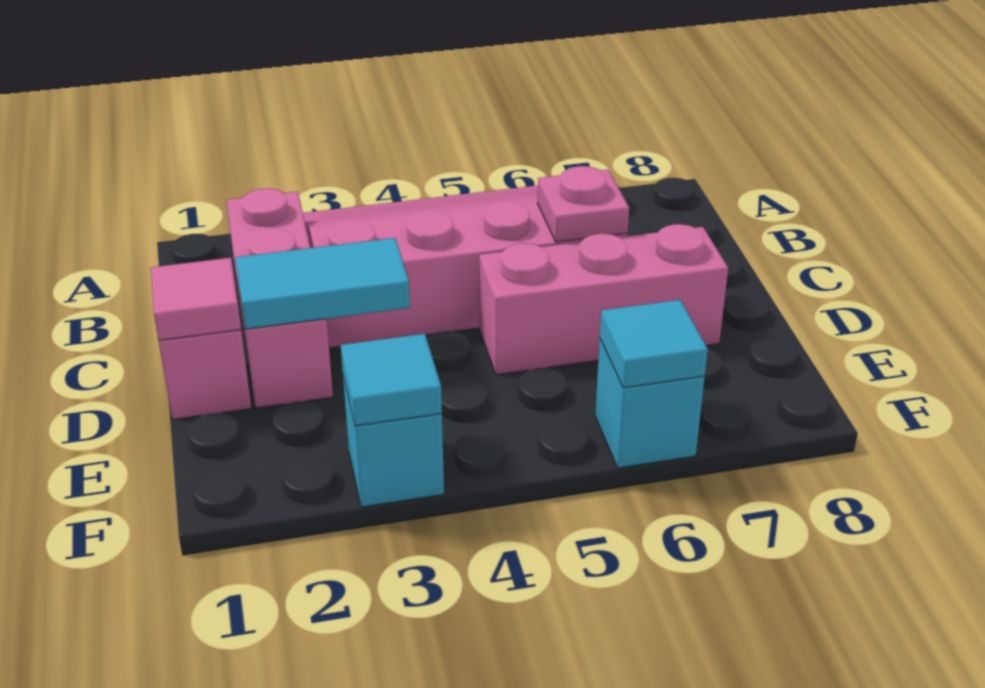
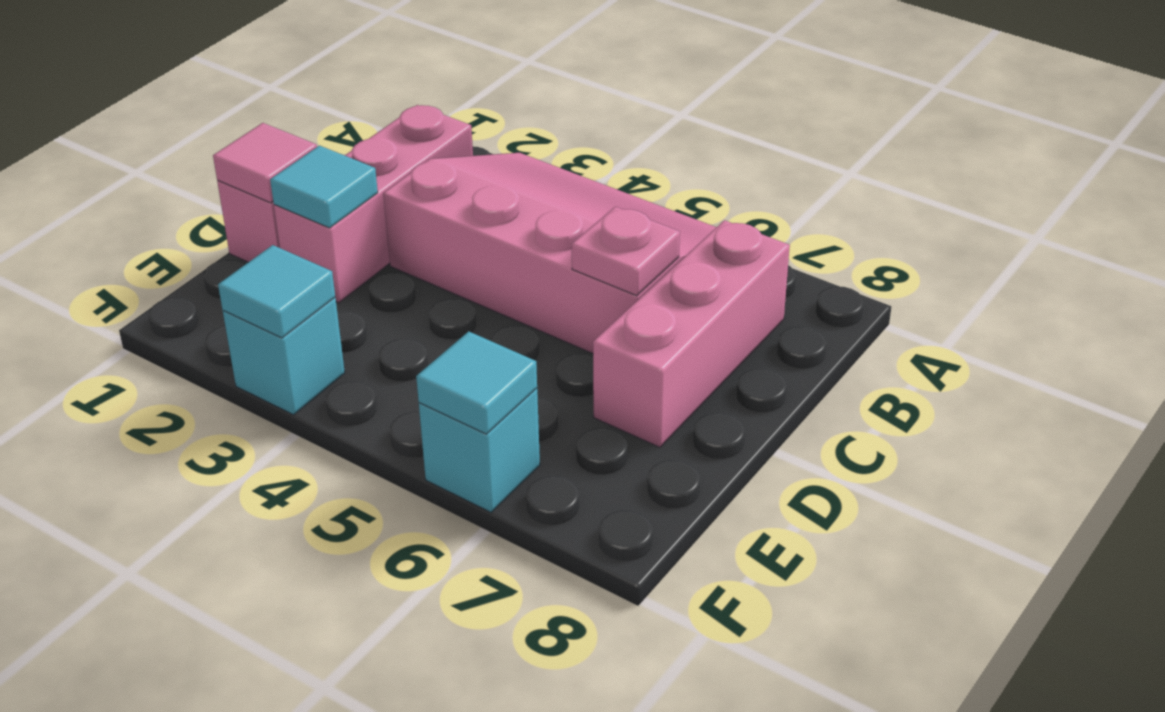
cyan tile D2:D3 level 2 -> cyan tile D2 level 2
pink brick D5:D7 level 1 -> pink brick B7:D7 level 1

